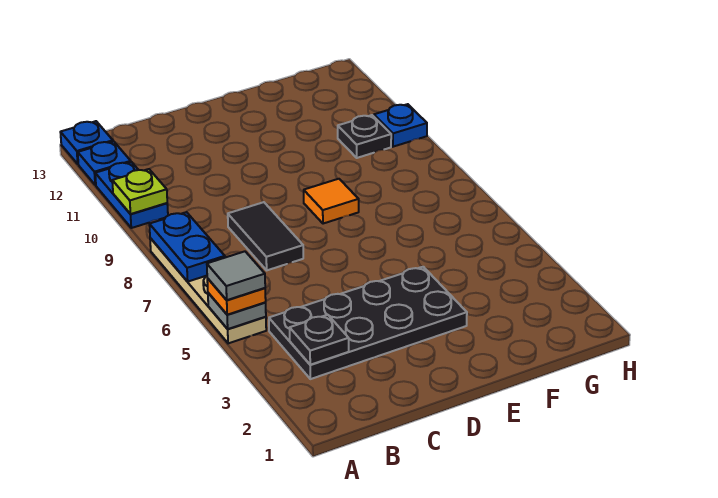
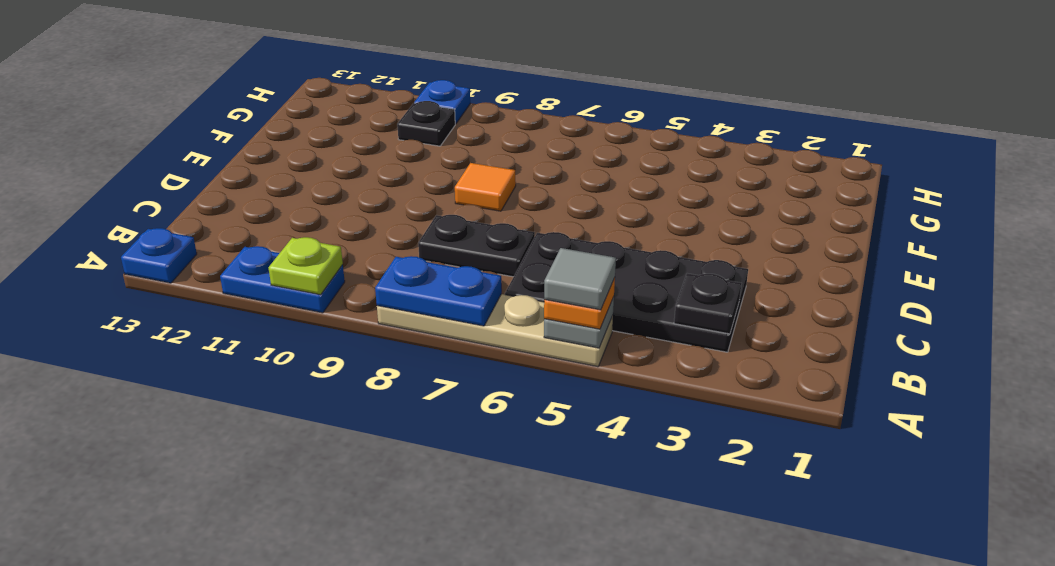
blue plate A12 level 1 -> none
black plate B3:E4 level 1 -> black plate B3:C6 level 1
black tile C7:C8 level 1 -> black plate C7:C8 level 1

